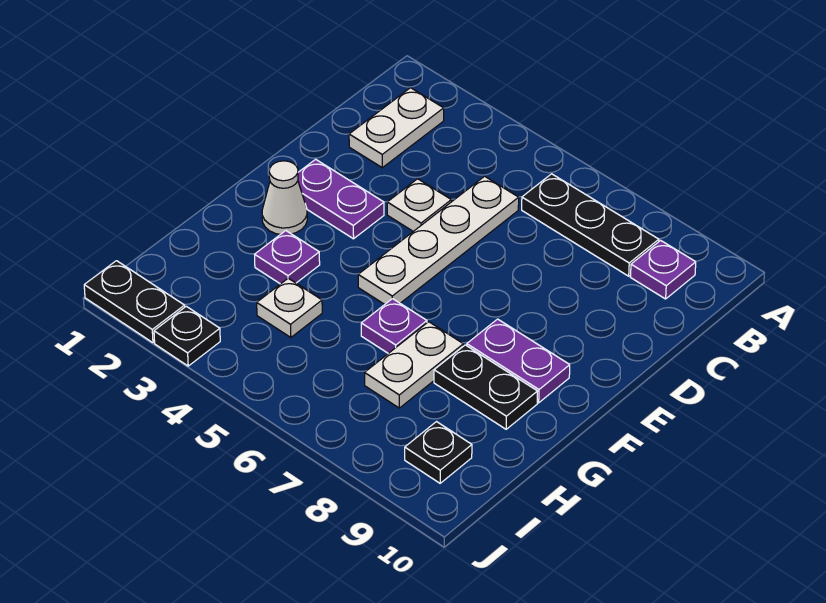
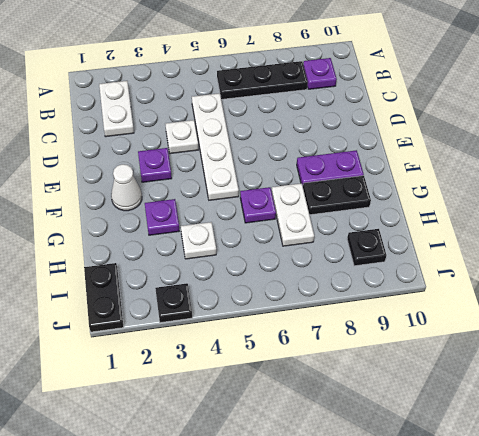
purple plate E2:E3 level 1 -> purple plate E3 level 1
black plate J1:J2 level 1 -> black plate I1:J1 level 1

